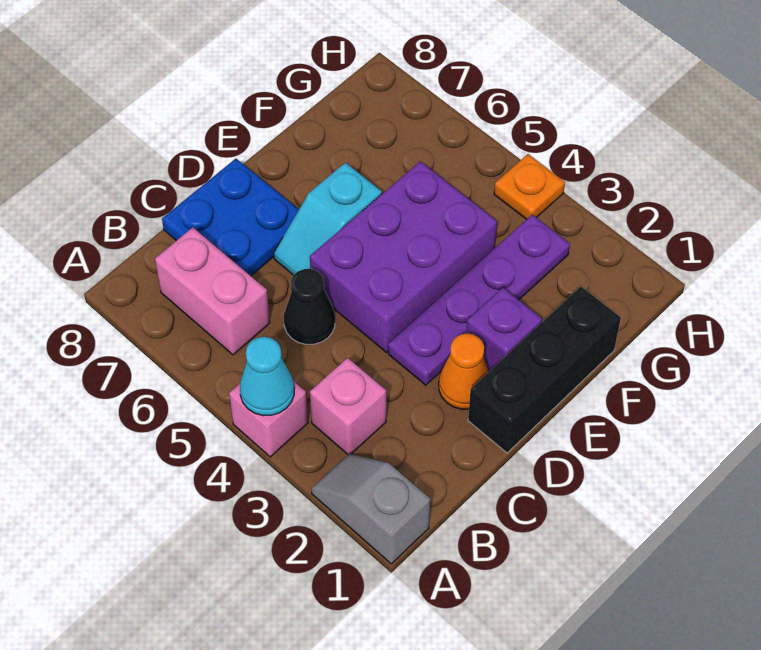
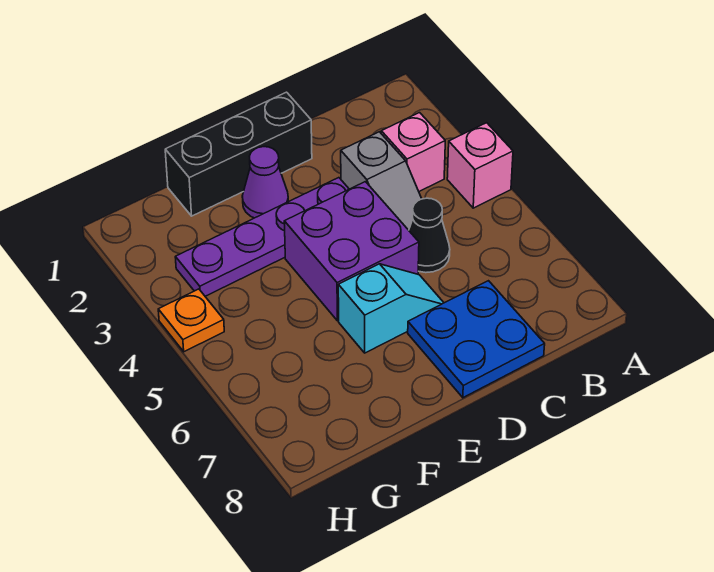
grey slope A1:A2 level 1 top 1 -> grey slope C3:C4 level 1 top 3
cyan cone A4 level 2 -> none
pink brick B6:B7 level 1 -> none
orange cone D2 level 1 -> none
purple brick D4:F5 level 1 -> purple brick D4:E5 level 1
purple brick E2 level 1 -> purple cone E2 level 1

